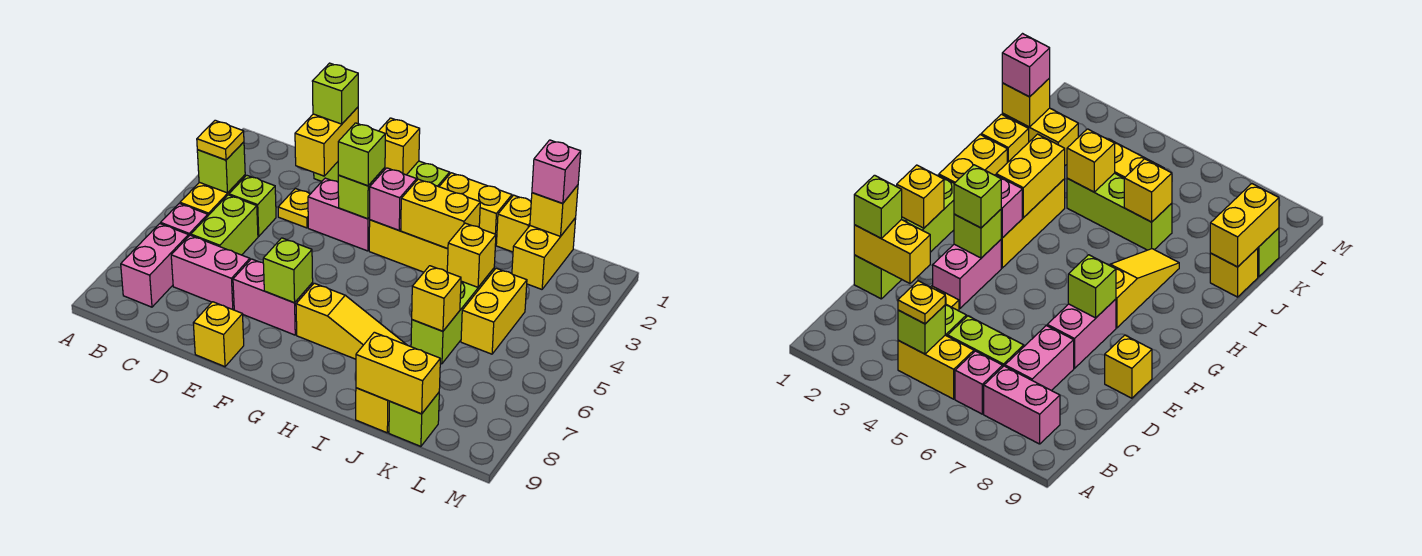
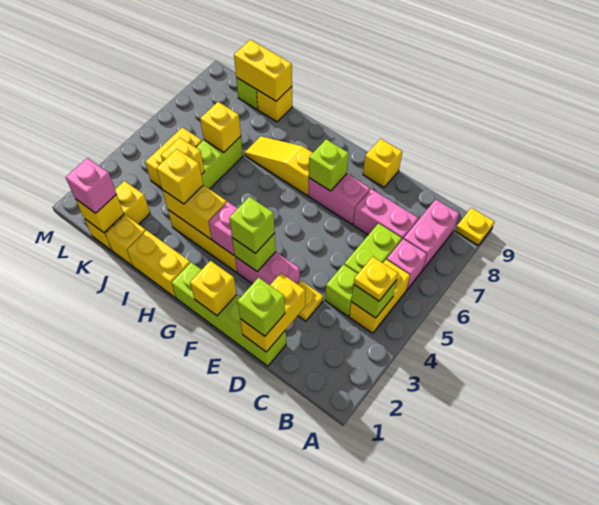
none -> yellow plate A9 level 1
none -> yellow brick I3 level 3

